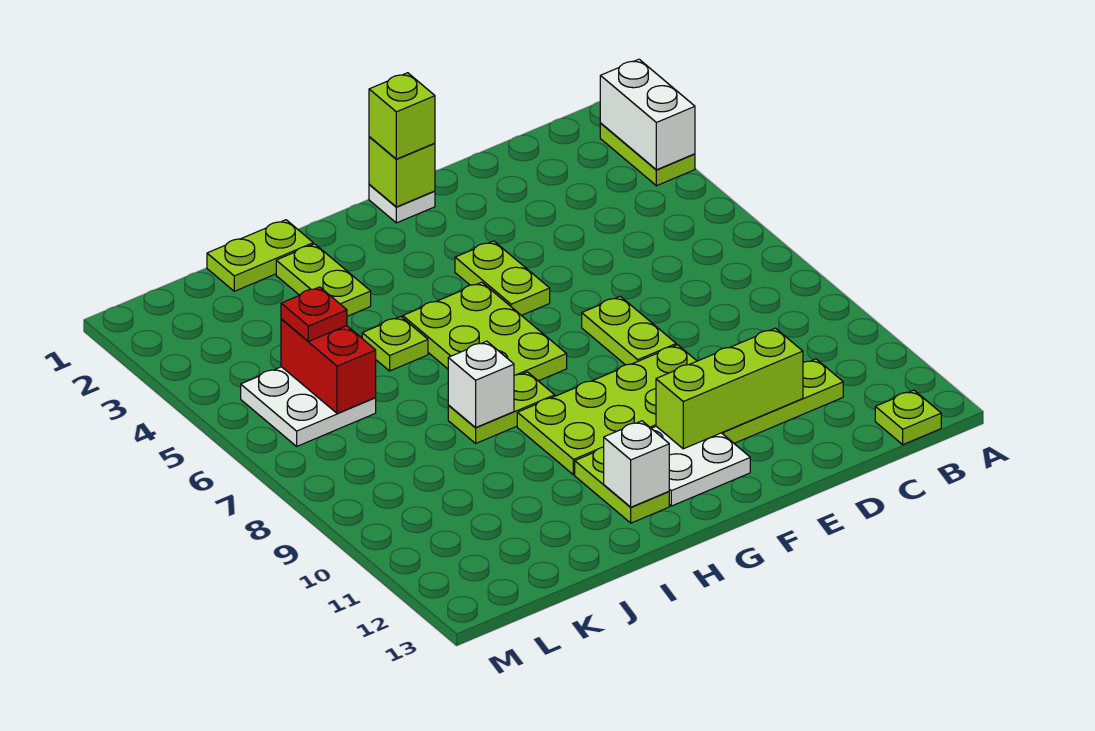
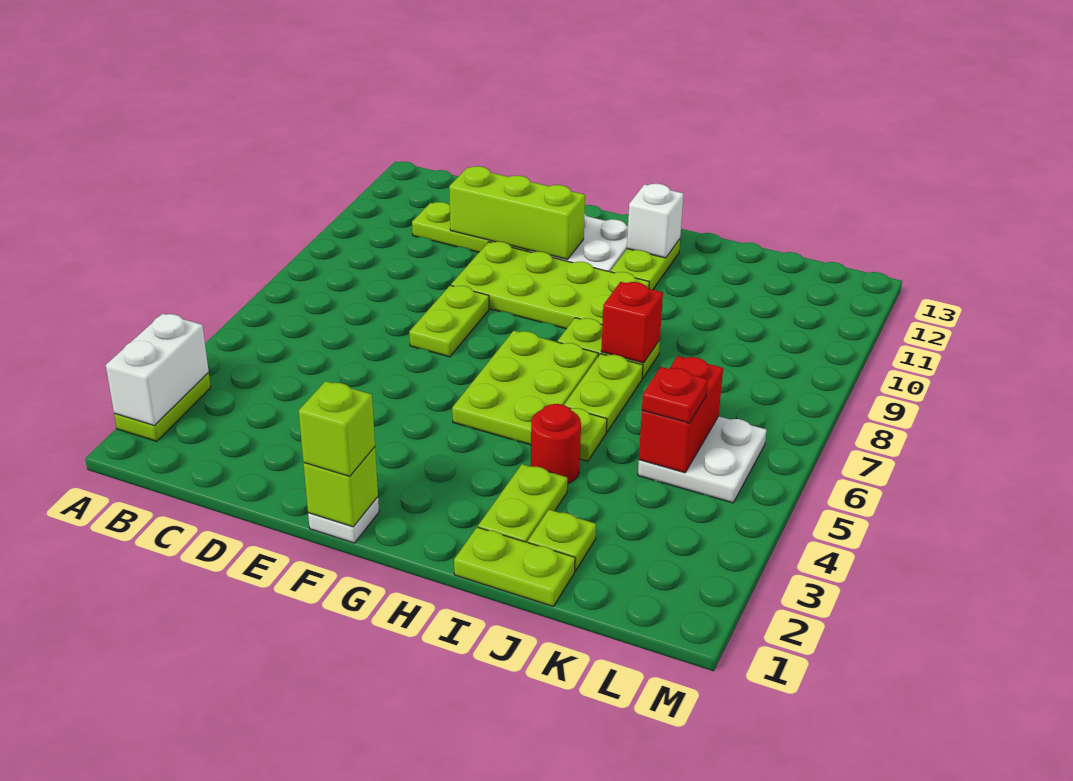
lime plate B13 level 1 -> lime plate J2 level 1
lime plate F4:F5 level 1 -> lime plate I6:I7 level 1
none -> red round brick I4 level 1
white brick I8 level 2 -> red brick I8 level 2

